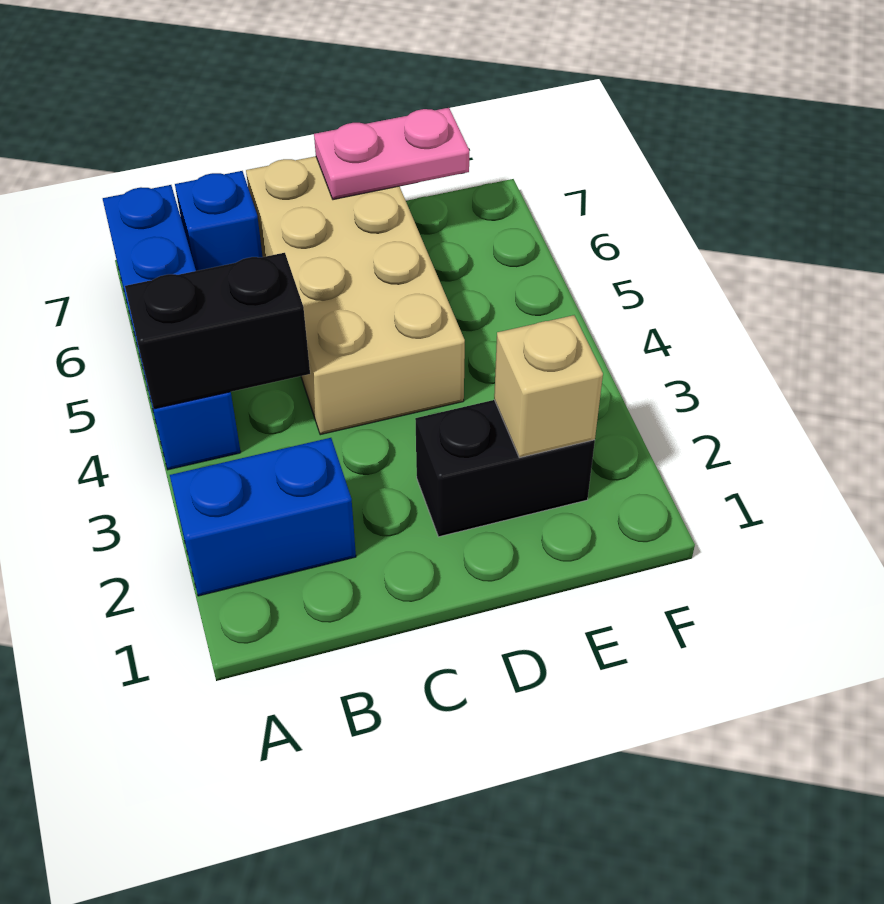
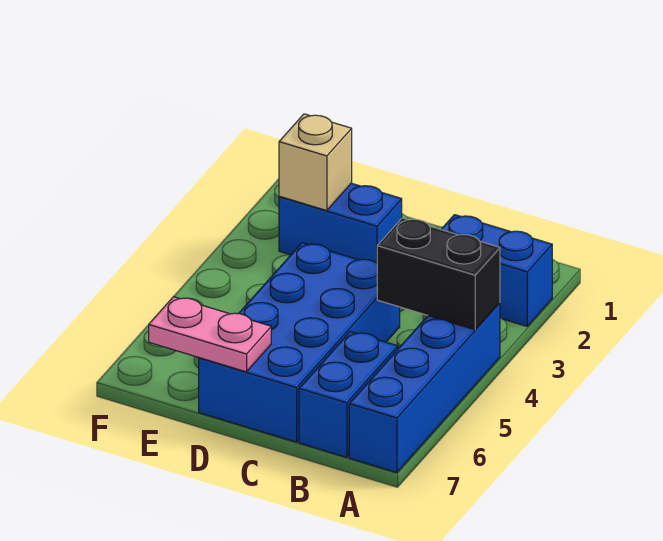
blue brick B7 level 1 -> blue brick B6:B7 level 1
tan brick C4:D7 level 1 -> blue brick C4:D7 level 1
black brick D2:E2 level 1 -> blue brick D2:E2 level 1

